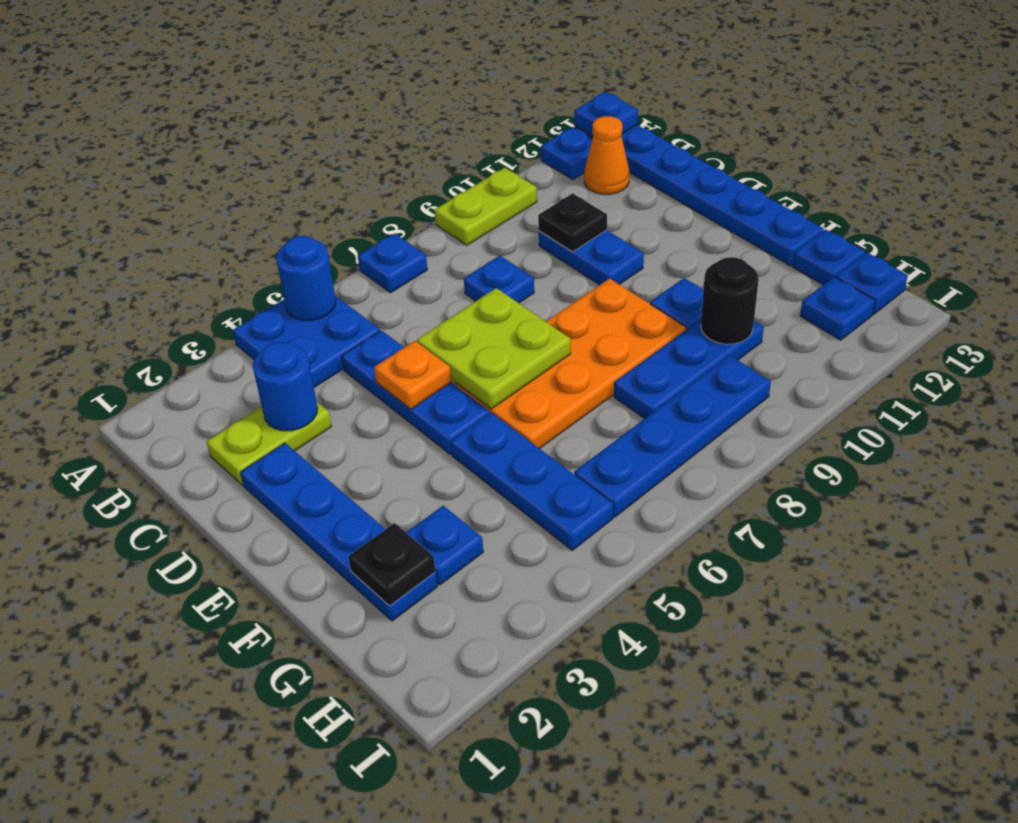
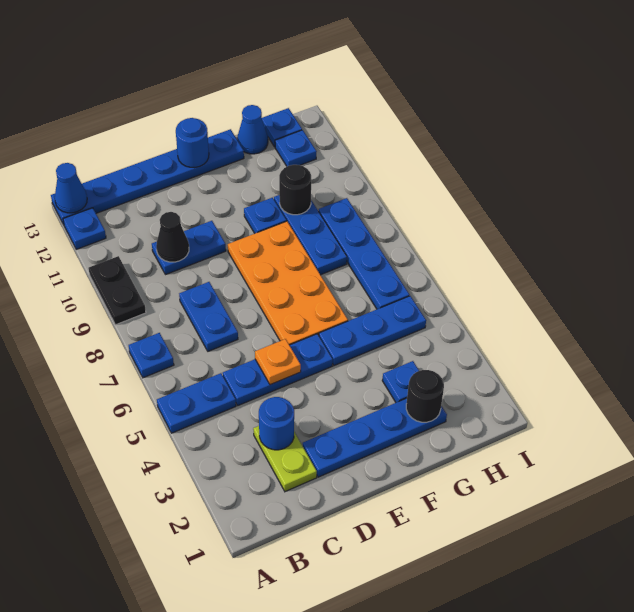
blue plate A4:B5 level 1 -> blue plate A5:B5 level 1
blue round brick A5 level 2 -> blue round brick E13 level 2
lime plate A9:A10 level 1 -> black plate A9:A10 level 1
blue plate A13 level 2 -> blue cone A13 level 2
orange cone B12 level 1 -> none
blue plate C8 level 1 -> blue plate C7:C8 level 1
black plate C10 level 2 -> black cone C10 level 2
lime plate D6:E7 level 2 -> none
black plate G2 level 2 -> black round brick G2 level 2
blue plate G13 level 1 -> blue cone G13 level 1

